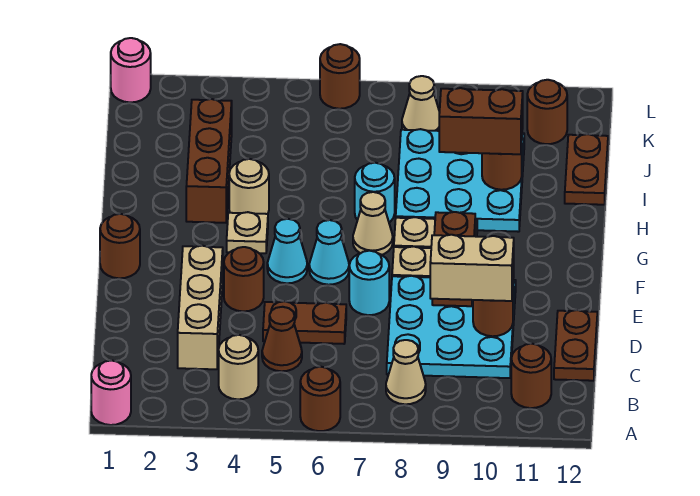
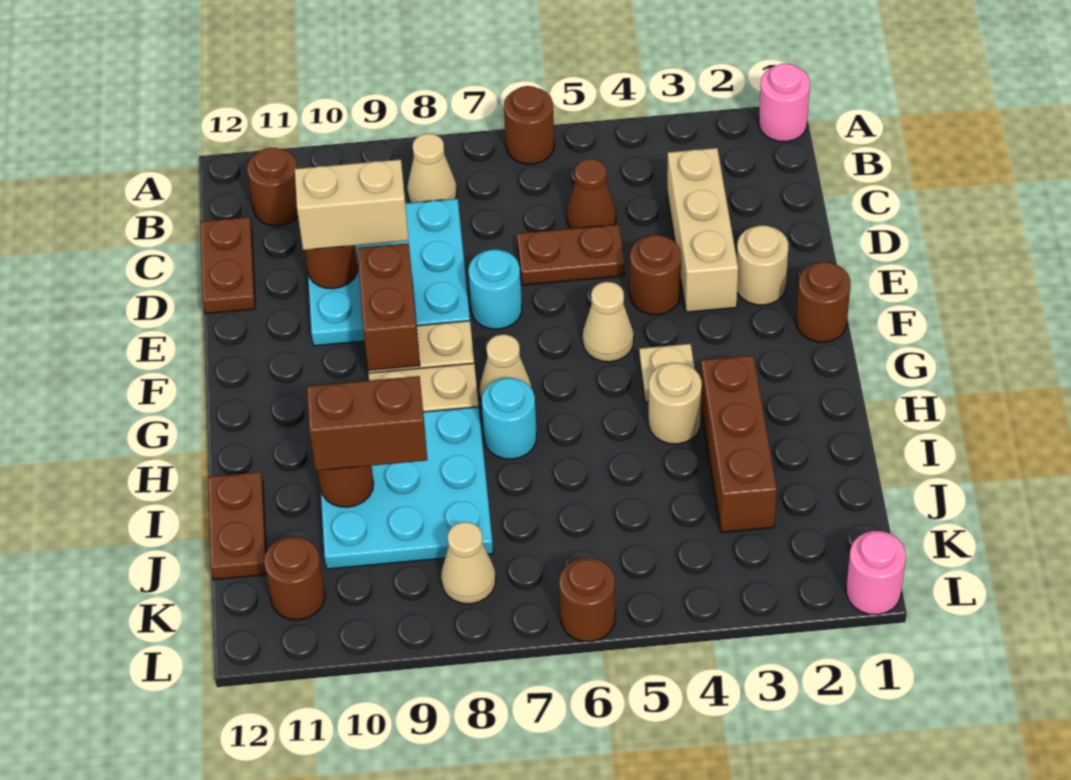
tan round brick B4 level 1 -> tan round brick E2 level 1
cyan cone F5 level 1 -> tan cone F5 level 1
cyan cone F6 level 1 -> none

